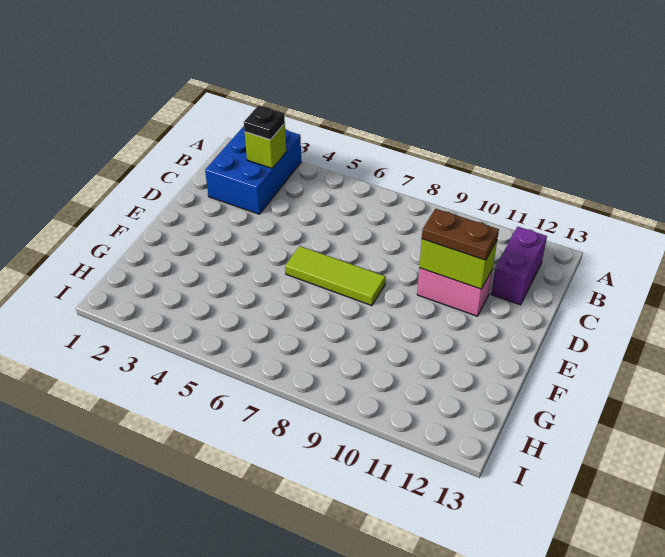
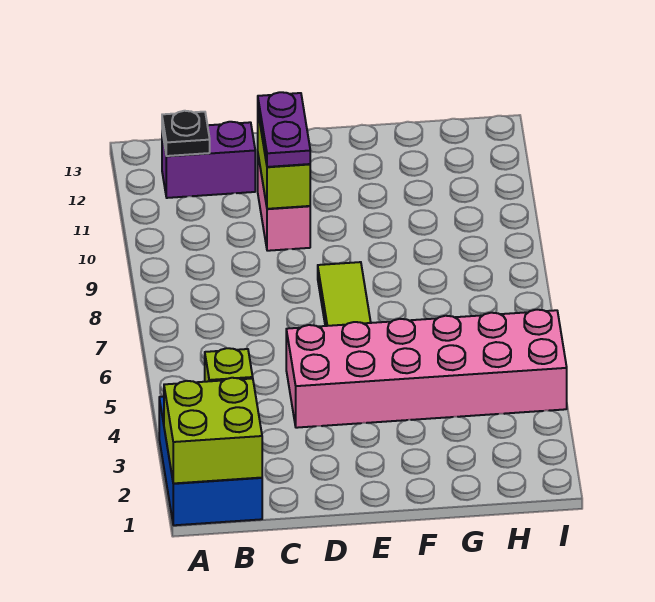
none -> lime brick A1:B2 level 2
blue brick A2:C3 level 1 -> blue brick A1:B3 level 1
black plate B3 level 3 -> black plate B12 level 2
none -> pink brick D4:I5 level 1
brown plate D10:D11 level 3 -> purple plate D10:D11 level 3

